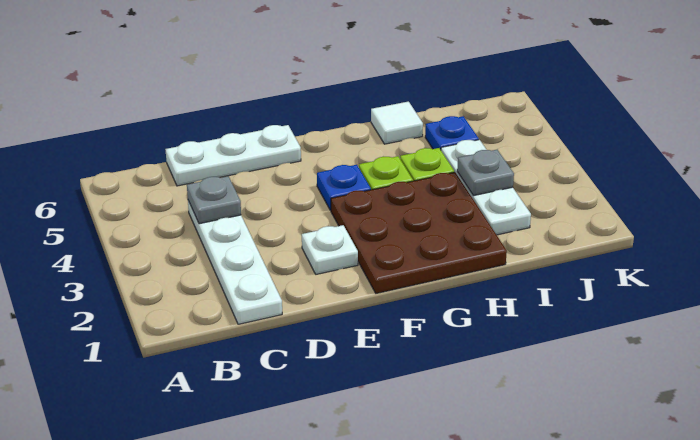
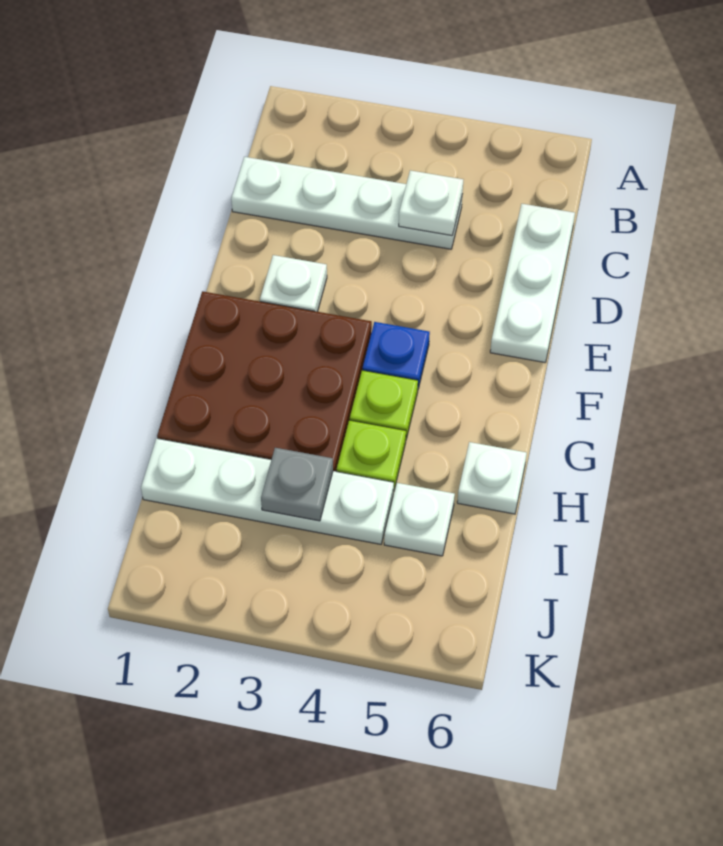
grey plate C4 level 2 -> white plate C4 level 2
white tile H6 level 1 -> white plate H6 level 1
white plate I2:I4 level 1 -> white plate I1:I4 level 1
blue plate I5 level 1 -> white plate I5 level 1

